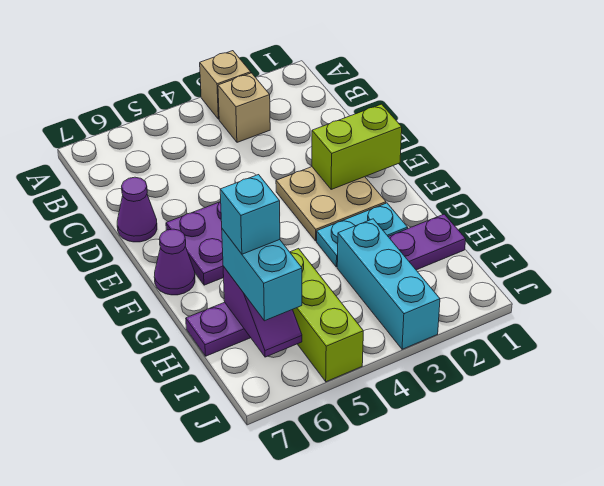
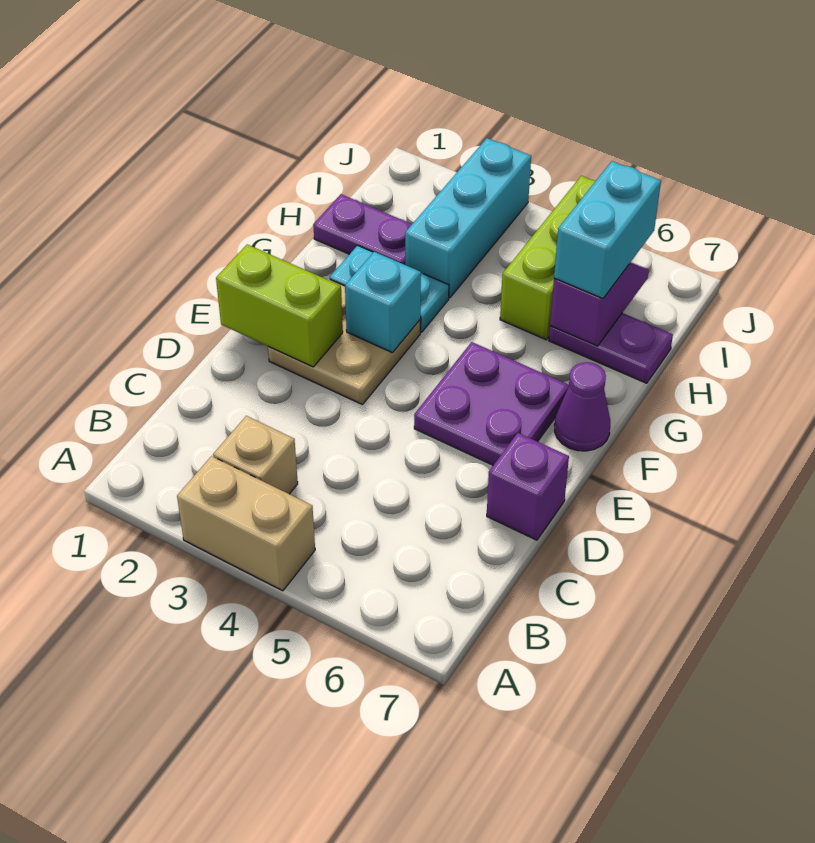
tan brick A3 level 1 -> tan brick A3:A4 level 1
purple cone D7 level 1 -> purple brick D7 level 1
cyan brick H6 level 4 -> cyan brick F3 level 2

